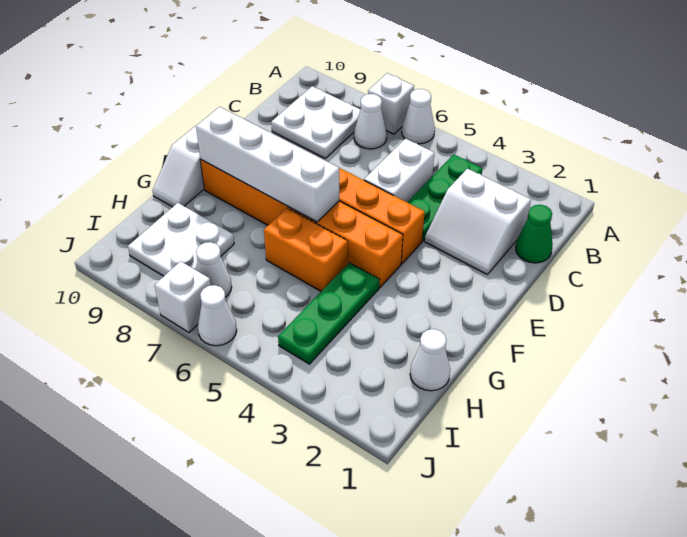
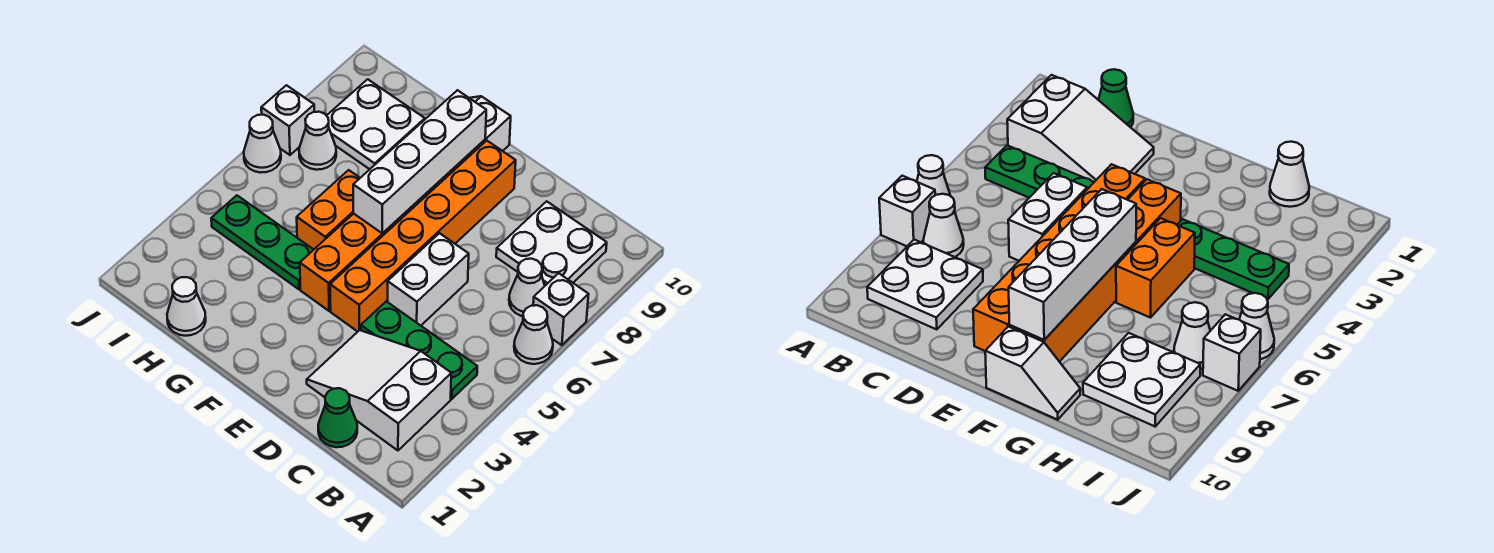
white slope C2:D3 level 1 top C -> white slope B2:D3 level 1 top B
white brick C5:D5 level 1 -> white brick D5:D6 level 1

